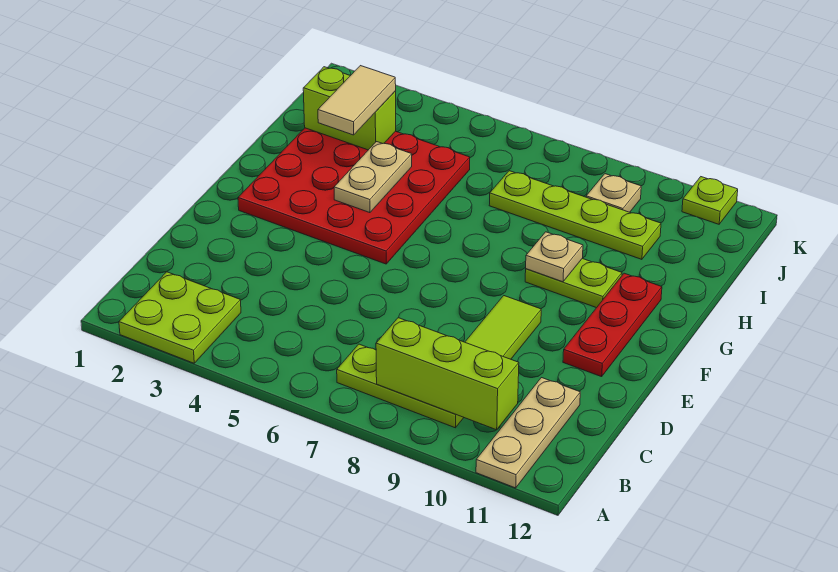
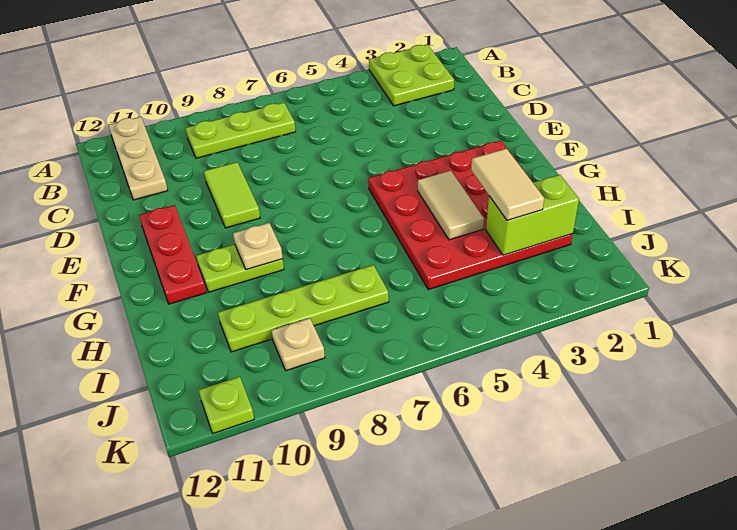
lime brick B8:B10 level 2 -> none
tan plate G4:H4 level 2 -> tan tile G4:H4 level 2

